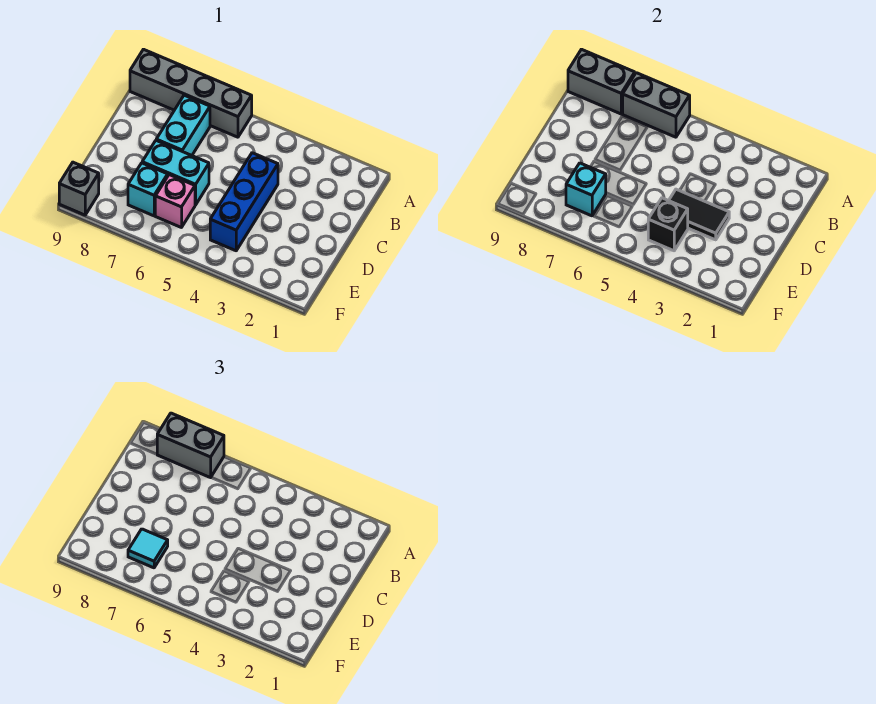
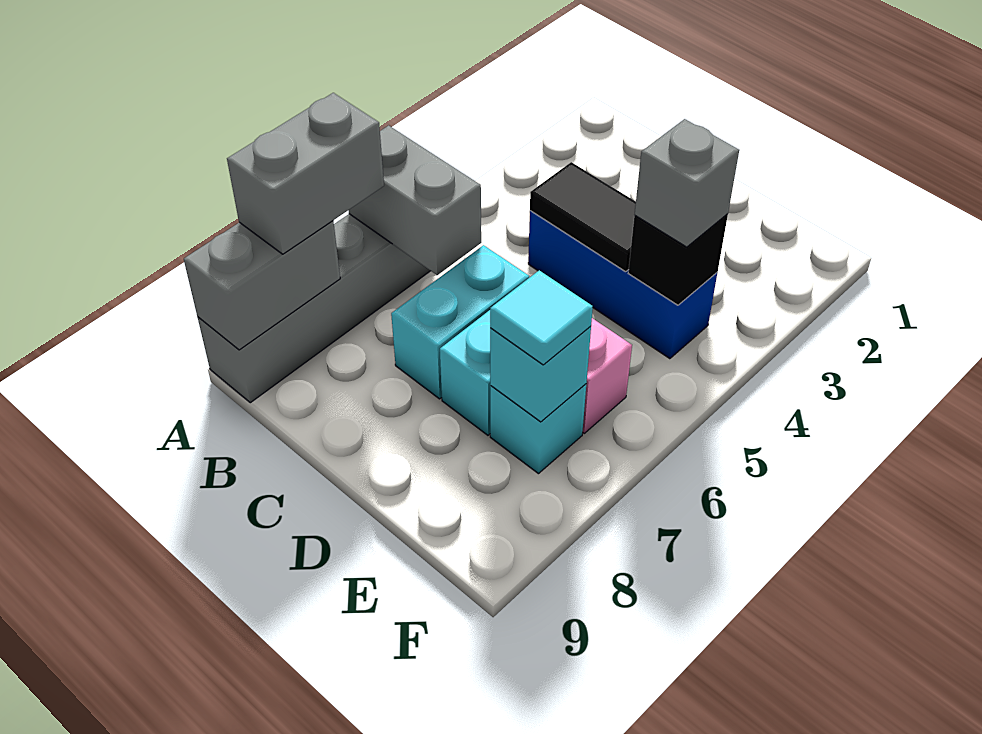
grey brick A6:A7 level 2 -> grey brick A6:B6 level 2
cyan brick B7:C7 level 1 -> cyan brick C6:C7 level 1
black tile D3:D4 level 2 -> black tile C4:D4 level 2
grey brick F9 level 1 -> grey brick E4 level 3

